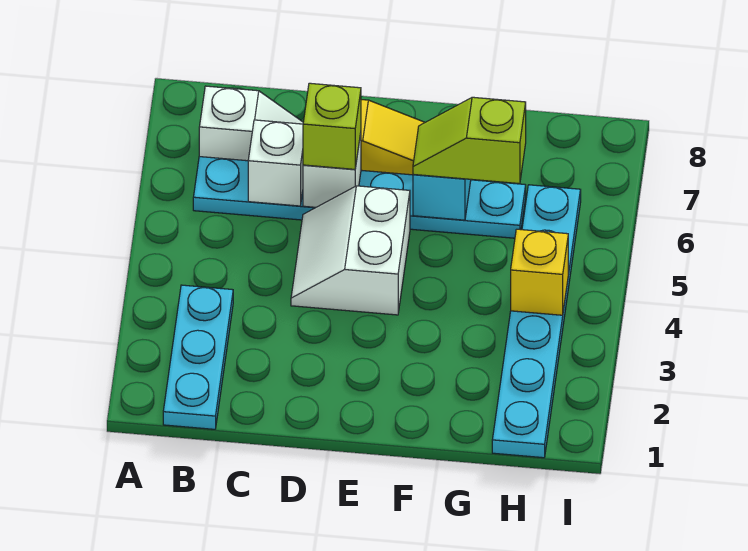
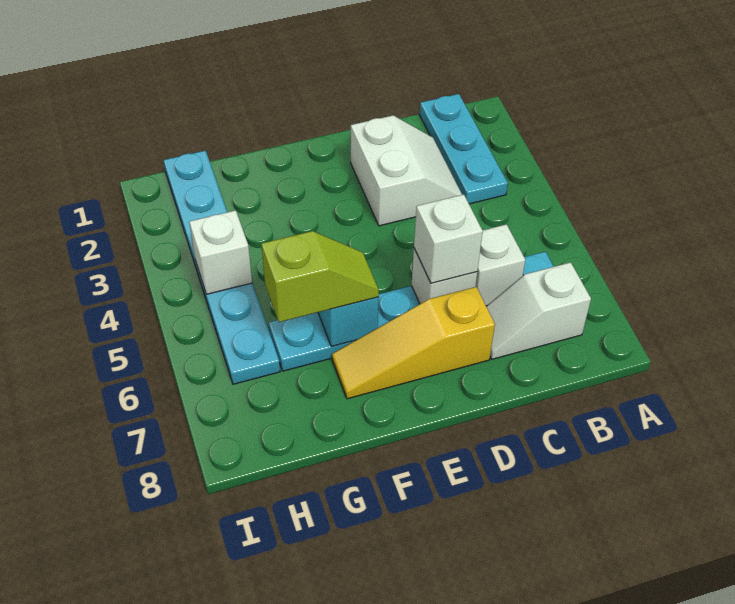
white slope D4:E5 level 1 top E -> white slope C2:D3 level 1 top D
lime brick D6 level 3 -> white brick D6 level 3
yellow brick H4 level 2 -> white brick H4 level 2

